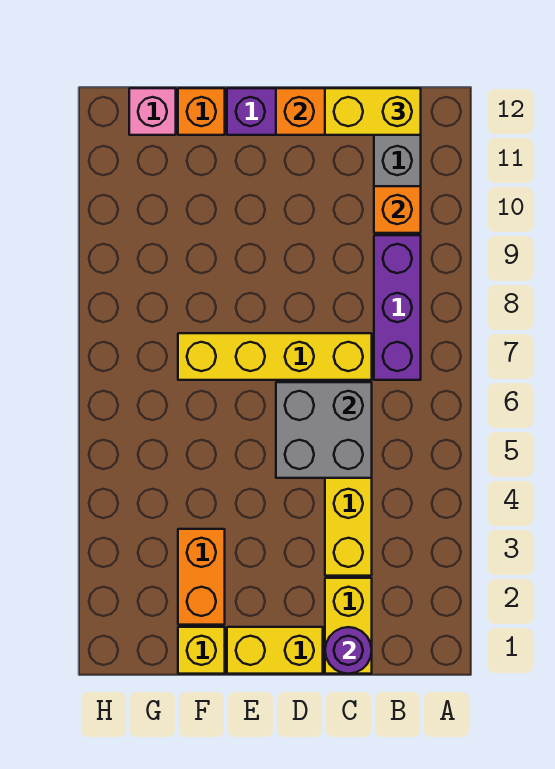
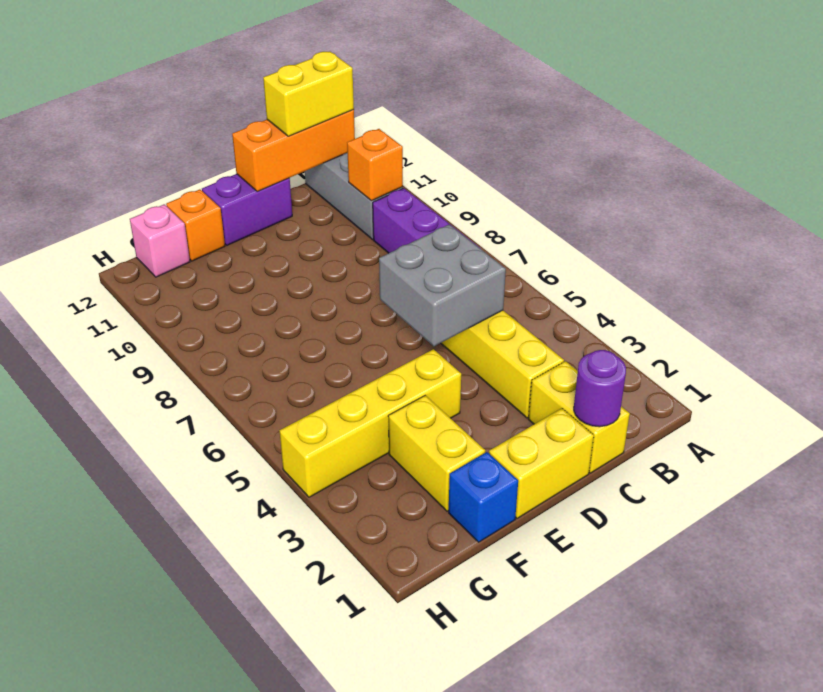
yellow brick C7:F7 level 1 -> yellow brick E4:H4 level 1
yellow brick F1 level 1 -> blue brick F1 level 1
orange brick F2:F3 level 1 -> yellow brick F2:F3 level 1

